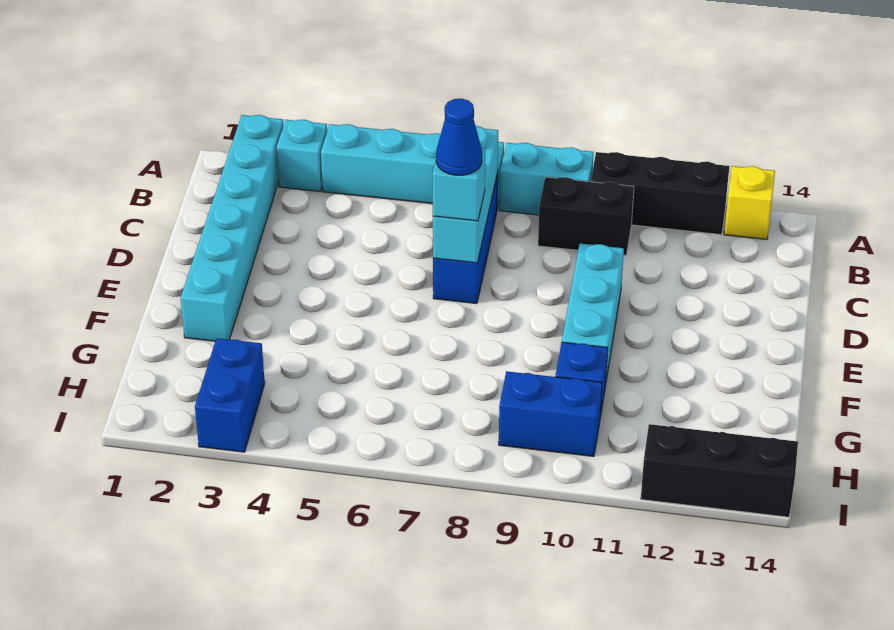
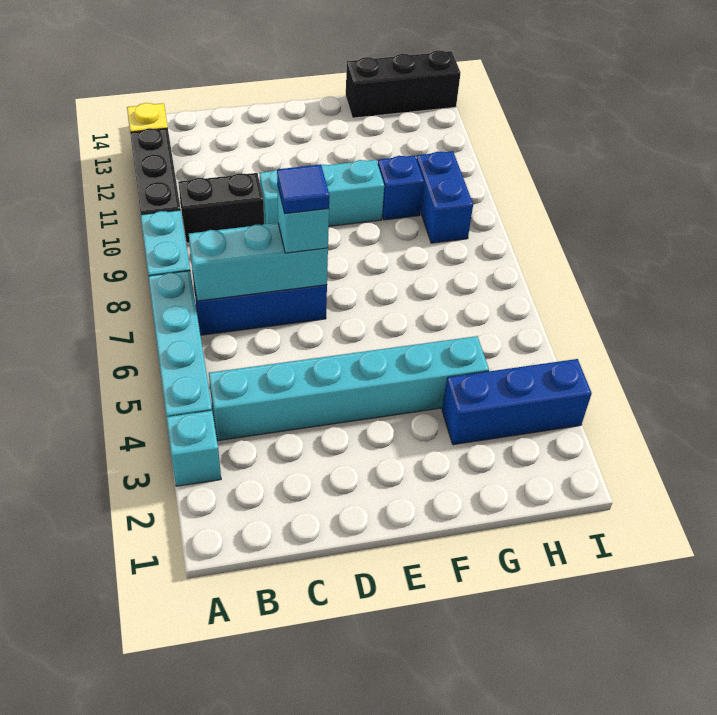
cyan brick A2:F2 level 1 -> cyan brick B4:G4 level 1
black brick B9:B10 level 1 -> black brick B10:C10 level 1
blue cone D7 level 4 -> blue tile D7 level 4
blue brick H3:I3 level 1 -> blue brick G3:I3 level 1
black brick I12:I14 level 1 -> black brick G14:I14 level 1

